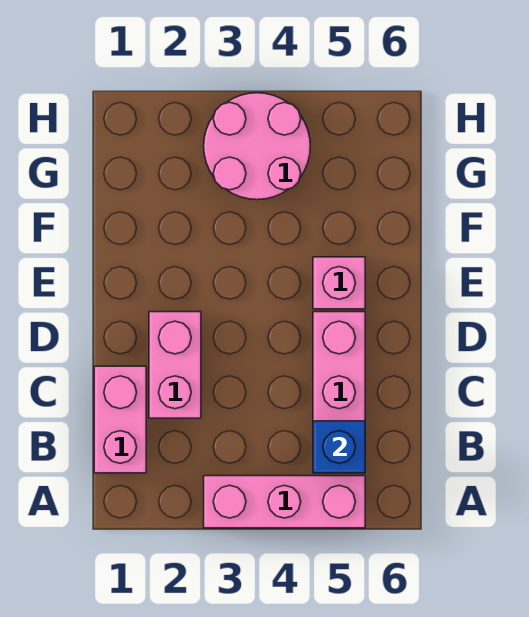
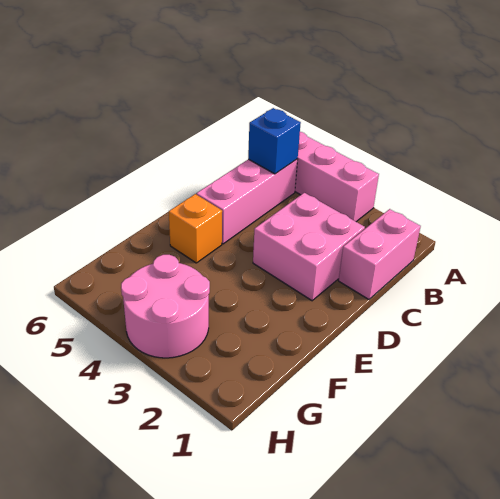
pink brick C2:D2 level 1 -> pink brick C2:D3 level 1
pink brick E5 level 1 -> orange brick E5 level 1

